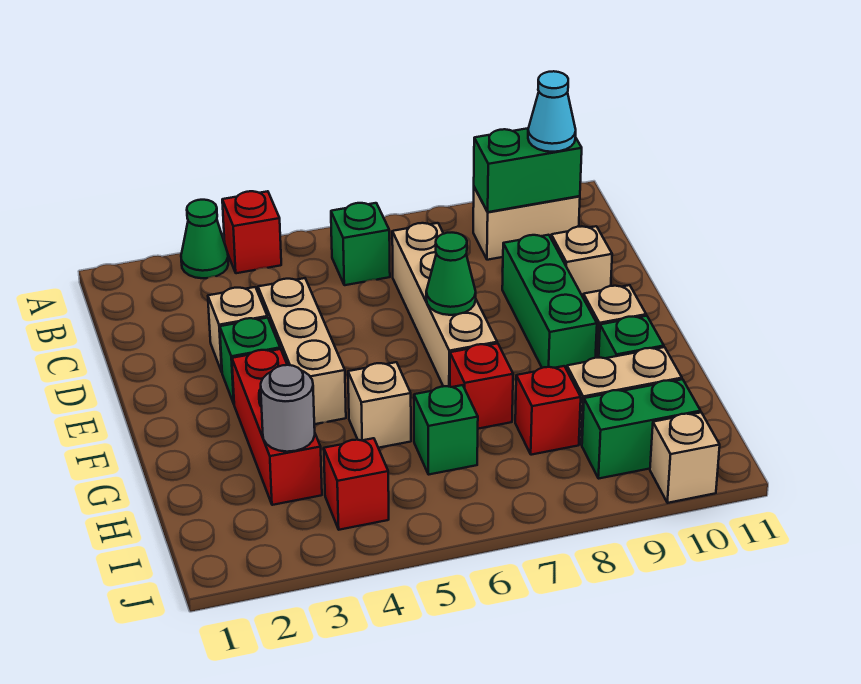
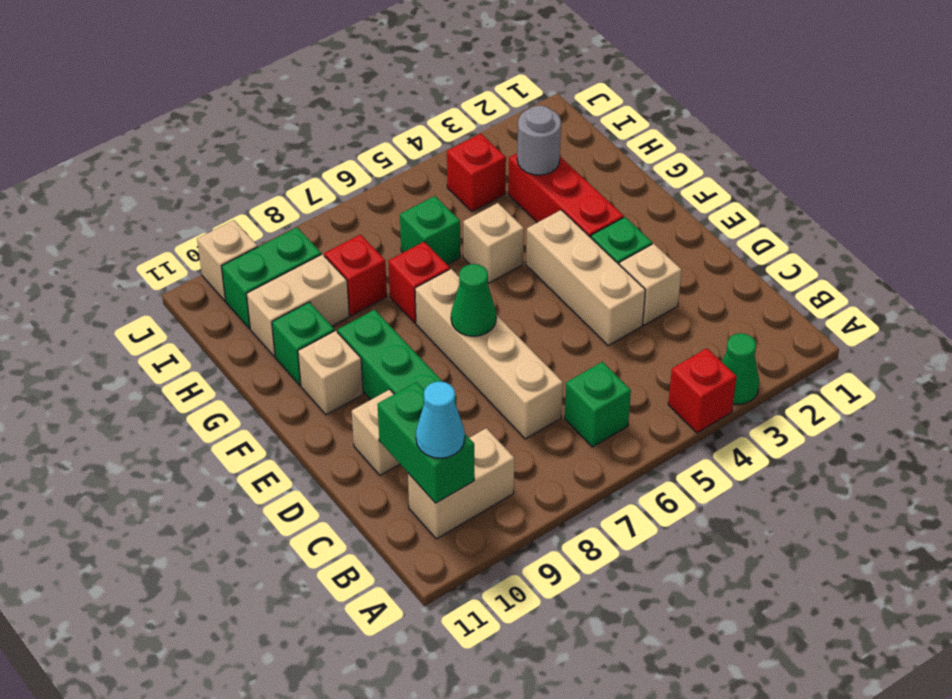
green brick B9:B10 level 2 -> green brick B10:C10 level 2

